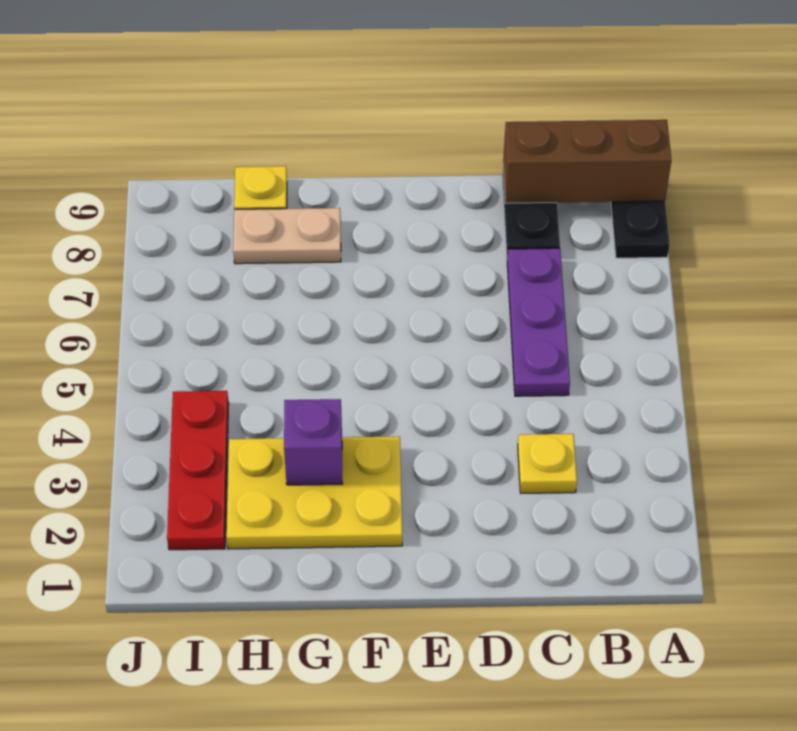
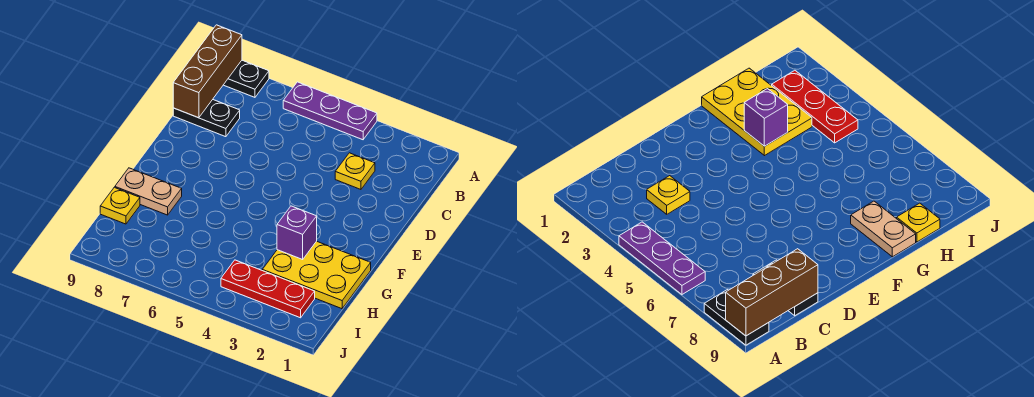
purple plate C5:C7 level 1 -> purple plate A4:A6 level 1
yellow plate F2:H3 level 1 -> yellow plate G1:H3 level 1
tan plate G8:H8 level 1 -> tan plate G8:G9 level 1

